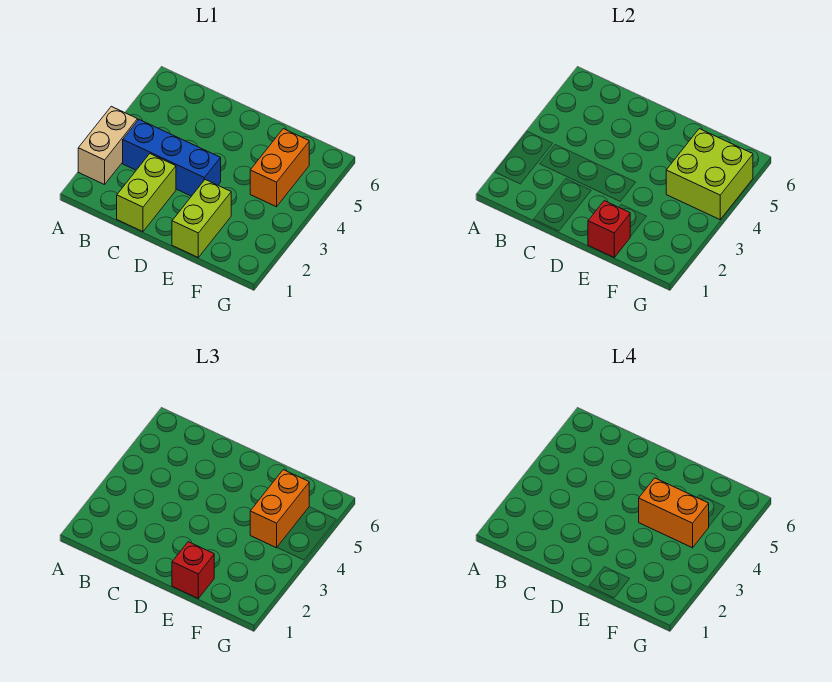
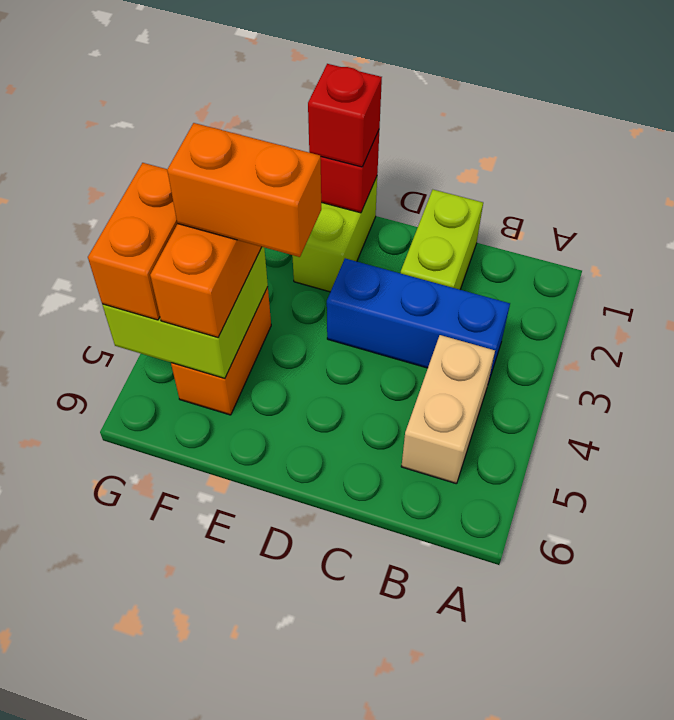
tan brick A2:A3 level 1 -> tan brick B4:B5 level 1
none -> orange brick G4:G5 level 3

